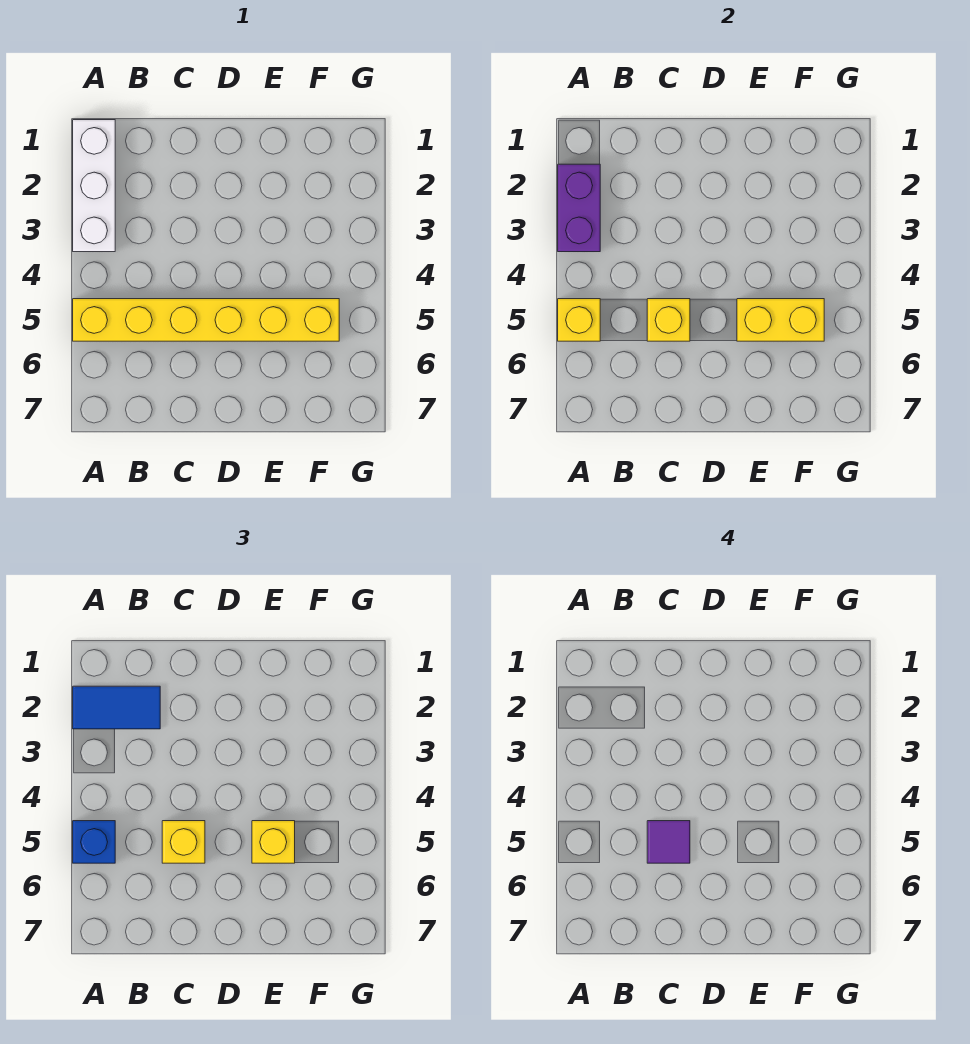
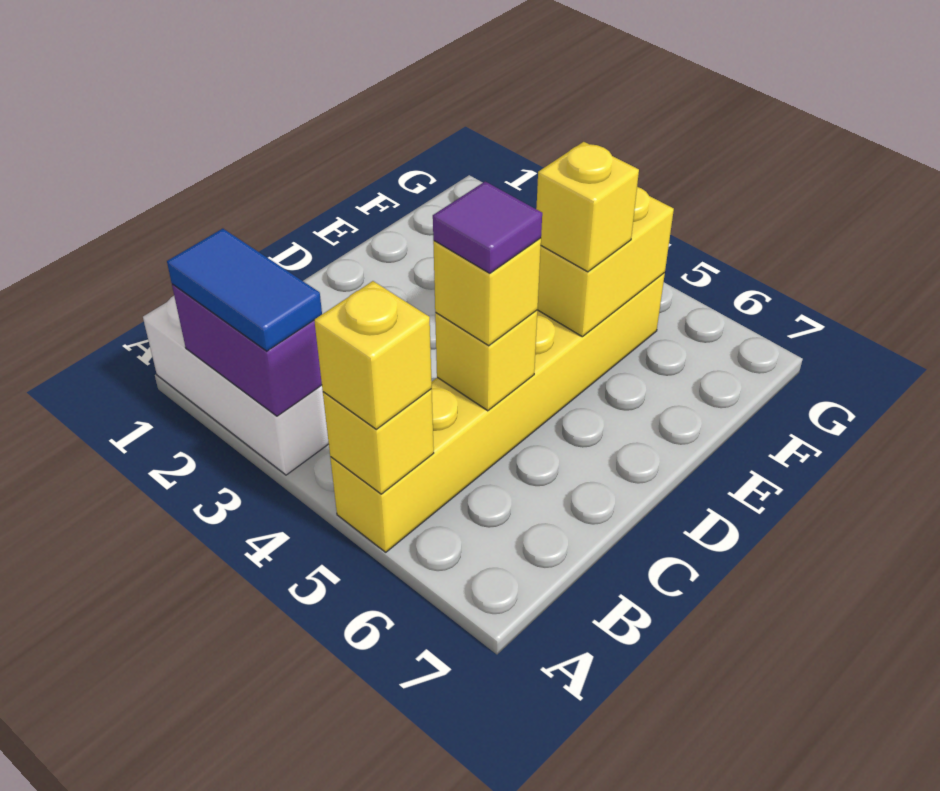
blue tile A2:B2 level 3 -> blue tile A2:A3 level 3
blue brick A5 level 3 -> yellow brick A5 level 3

